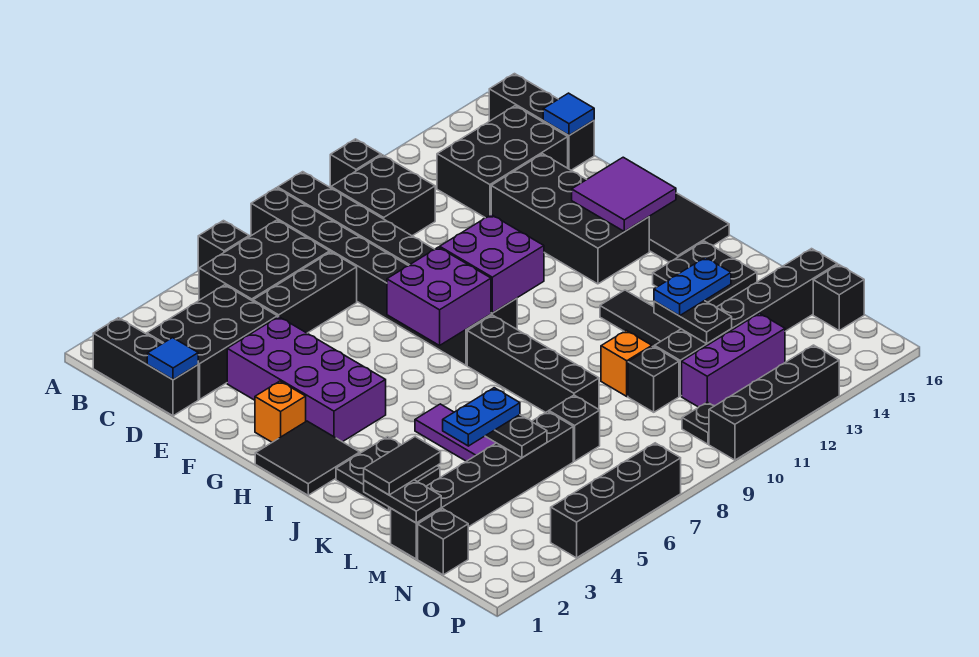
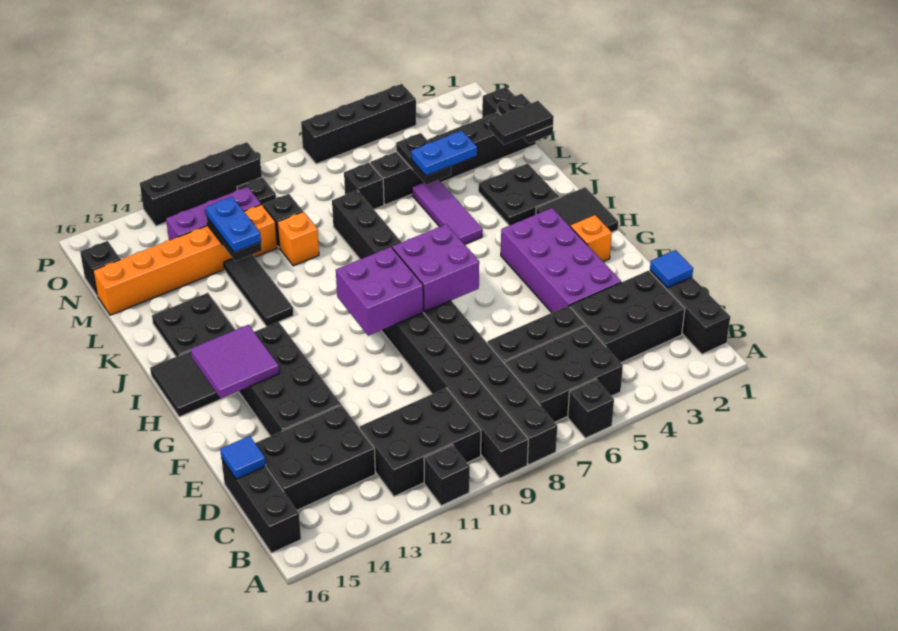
black brick B10:C11 level 1 -> black brick B10:C12 level 1
blue plate L12:L13 level 3 -> blue plate L12:M12 level 3
black brick M11:M16 level 1 -> orange brick M11:M16 level 1

